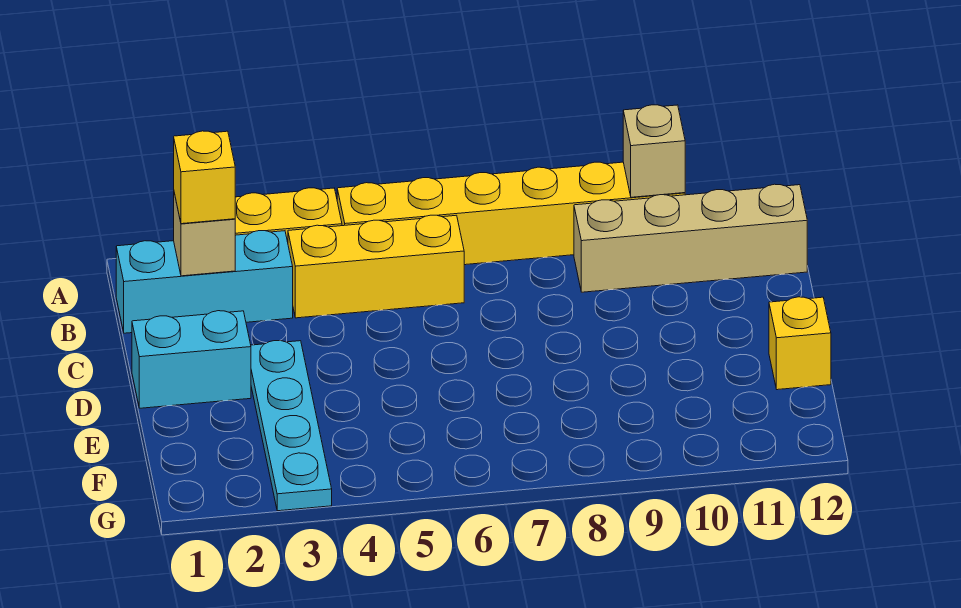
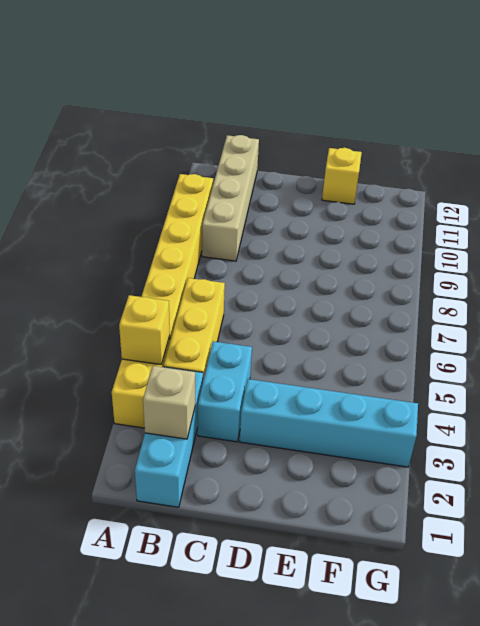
tan brick A10 level 2 -> none
yellow brick B2 level 3 -> yellow brick A4 level 2
cyan brick D1:D2 level 1 -> cyan brick C3:C4 level 1
cyan plate D3:G3 level 1 -> cyan brick D3:G3 level 1

